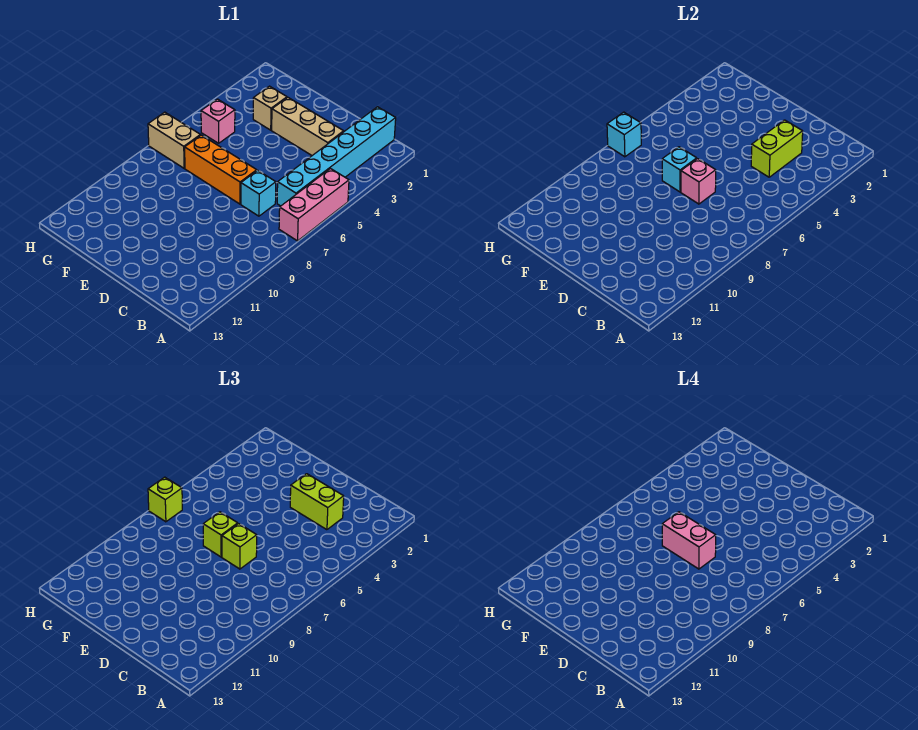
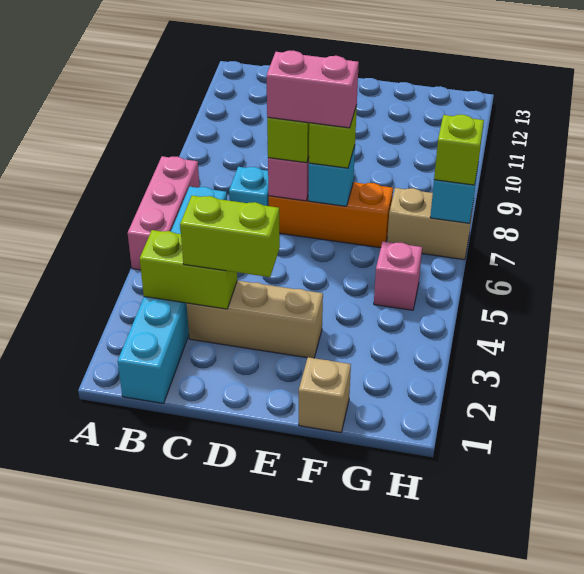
lime brick C3:C4 level 2 -> lime brick B3:C3 level 2
tan brick F3 level 1 -> tan brick F1 level 1

